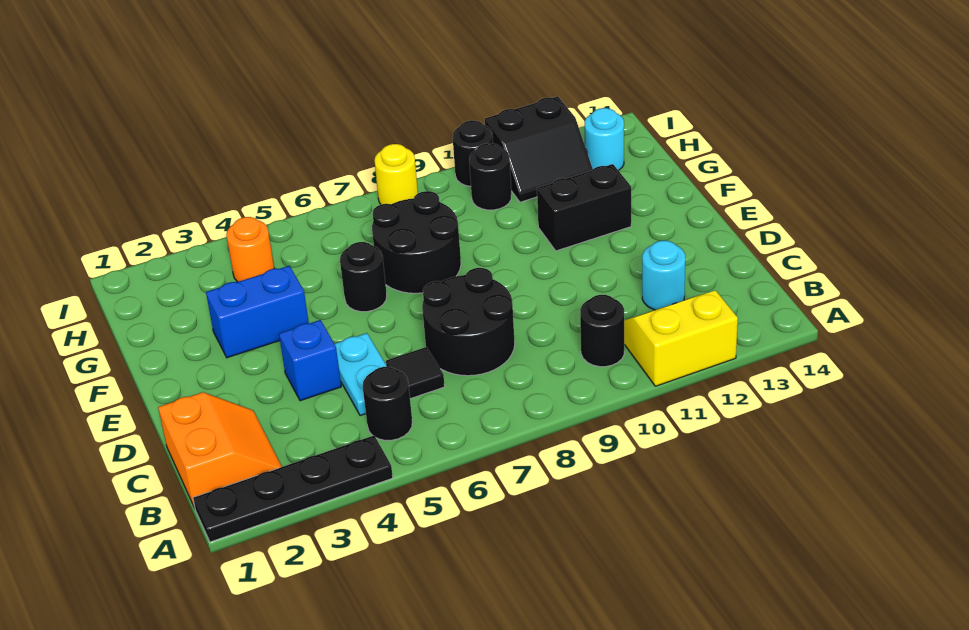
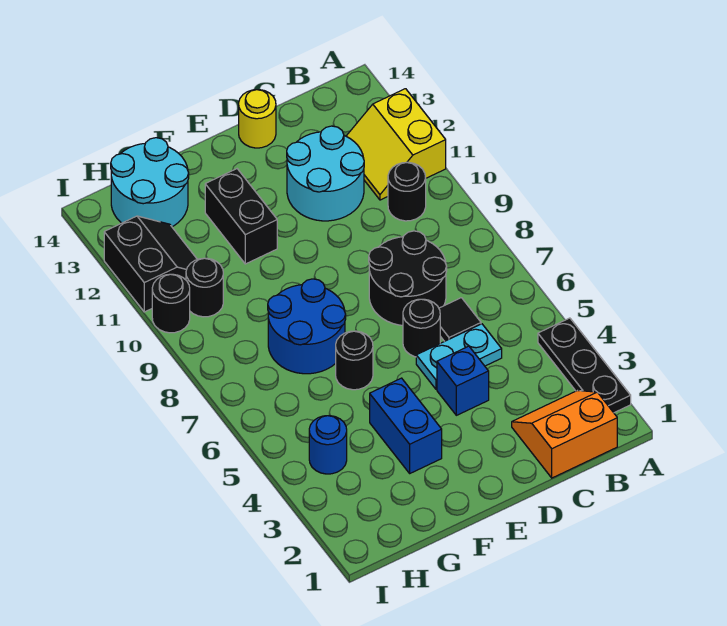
black plate A1:A4 level 1 -> black plate A2:A4 level 1
black round brick B5 level 1 -> black round brick D6 level 1
cyan round brick C12 level 1 -> cyan round brick C11:D12 level 1
black round brick F7:G8 level 1 -> blue round brick F7:G8 level 1
orange round brick H4 level 1 -> blue round brick H4 level 1
cyan round brick H13 level 1 -> cyan round brick G13:H14 level 1
yellow round brick I8 level 1 -> yellow round brick D14 level 1

